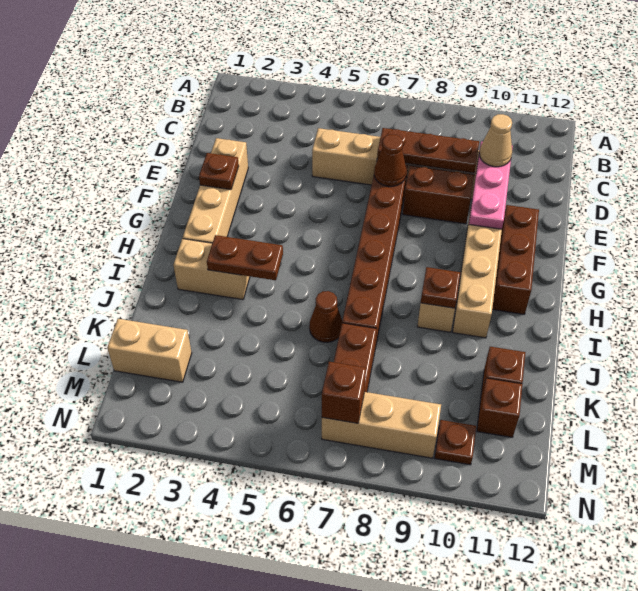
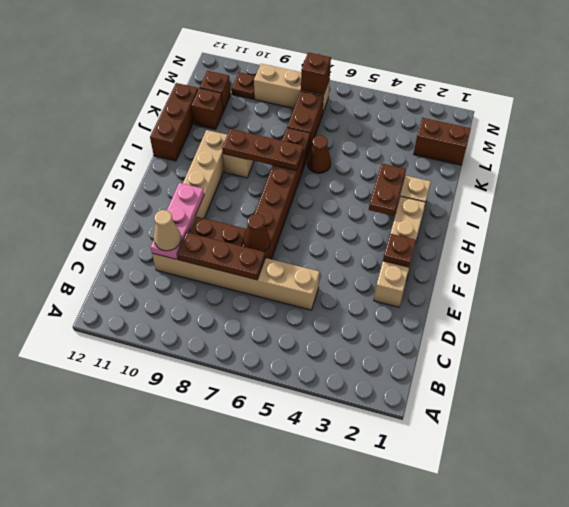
brown brick F11:H11 level 1 -> brown brick I12:K12 level 1
brown plate I3:I4 level 2 -> brown plate H3:I3 level 2
brown plate I9 level 2 -> brown plate I7:I9 level 2
tan brick L1:L2 level 1 -> brown brick L1:L2 level 1

